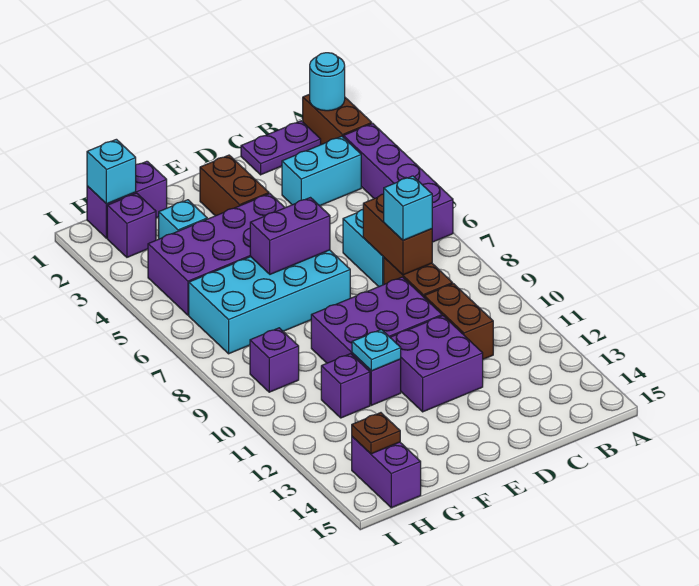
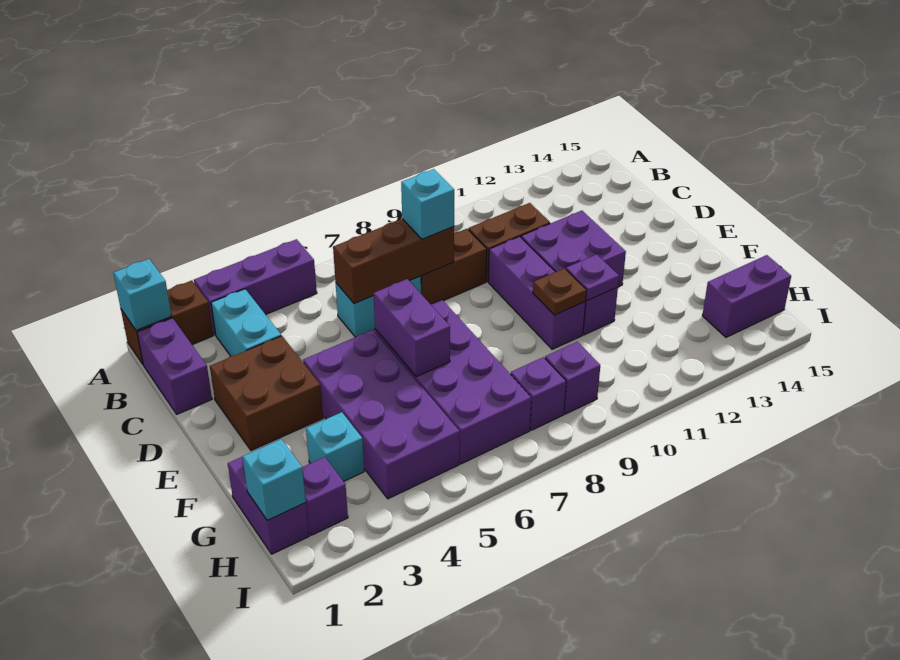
cyan round brick A1 level 2 -> cyan brick A1 level 2
purple brick A3:A6 level 1 -> purple brick A3:A5 level 1
purple plate B1:C1 level 1 -> purple brick B1:C1 level 1
brown brick C7:C8 level 2 -> brown brick C6:C8 level 2
purple brick D9:F10 level 1 -> purple brick D10:F10 level 1
brown brick E2:E3 level 1 -> brown brick D2:E3 level 1
cyan brick E6:H7 level 1 -> purple brick E6:H7 level 1
cyan plate F11 level 2 -> purple plate F11 level 2
purple brick G11 level 1 -> purple brick H8 level 1
brown plate H14 level 2 -> brown plate F10 level 2

